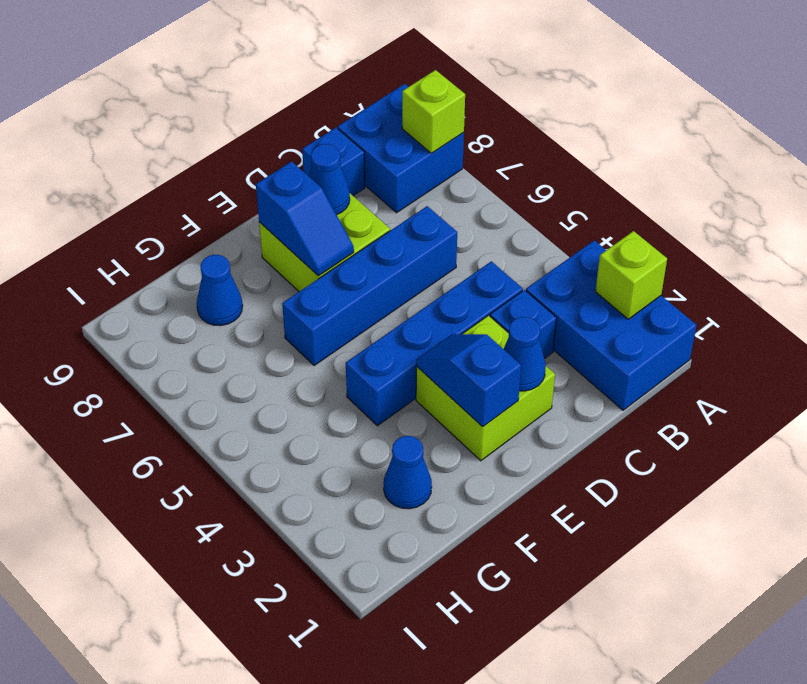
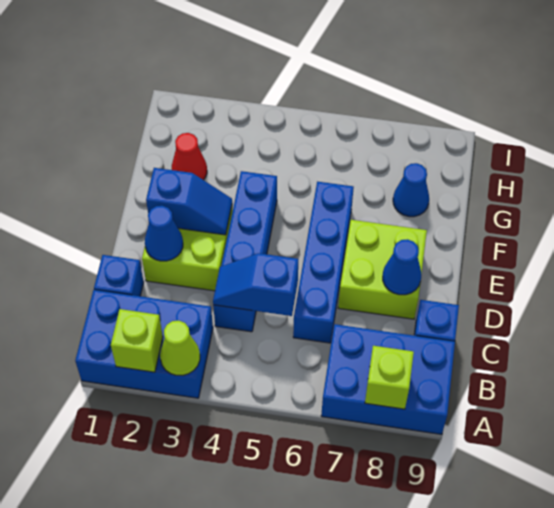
none -> lime cone A3 level 2
blue brick A8:B9 level 1 -> blue brick A7:B9 level 1
blue brick C3 level 1 -> blue brick C1 level 1
blue slope E7:E8 level 2 top 8 -> blue slope C4:C5 level 2 top 5
blue cone G2 level 1 -> red cone G2 level 1

